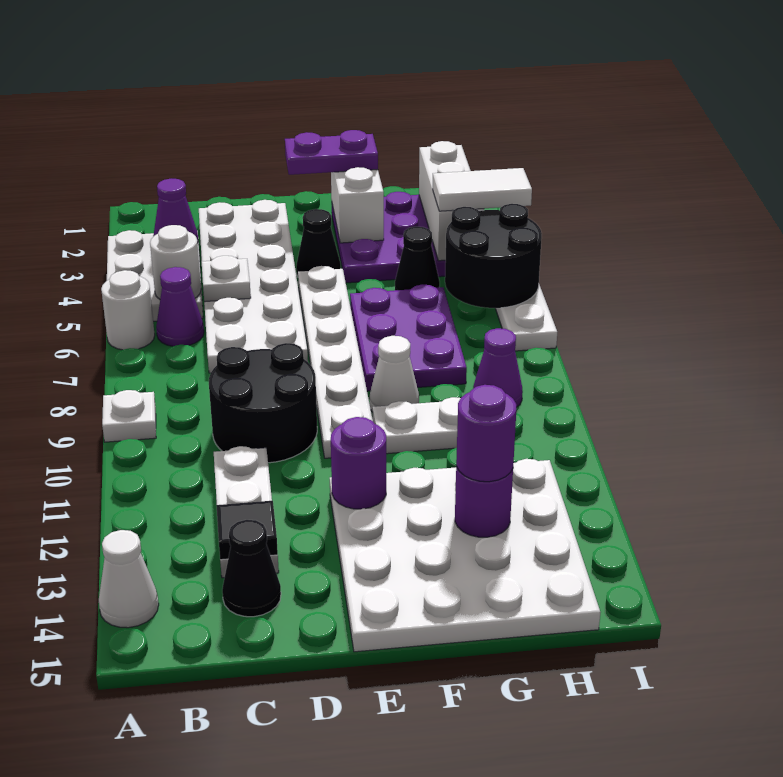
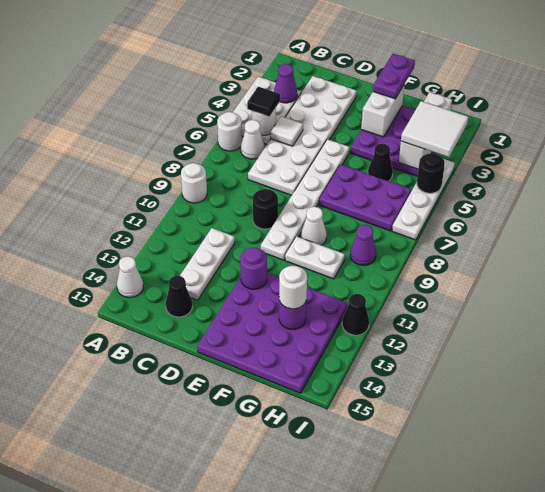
white plate A9 level 1 -> white round brick A9 level 1
purple cone B6 level 1 -> white cone B6 level 1
white plate C5 level 2 -> white tile C5 level 2
black round brick C9:D10 level 1 -> black round brick D9 level 1
black tile C13 level 2 -> black tile B5 level 3
purple plate E2:F2 level 3 -> purple plate F1:F2 level 3
black cone E4 level 1 -> black cone I12 level 1
white plate E12:H15 level 1 -> purple plate E12:H15 level 1
purple plate F6:G8 level 1 -> purple plate F6:H7 level 1
purple round brick G13 level 3 -> white round brick G13 level 3
white tile H4:I4 level 3 -> white tile H3:I4 level 3
black round brick H5:I6 level 2 -> black round brick I5 level 2

